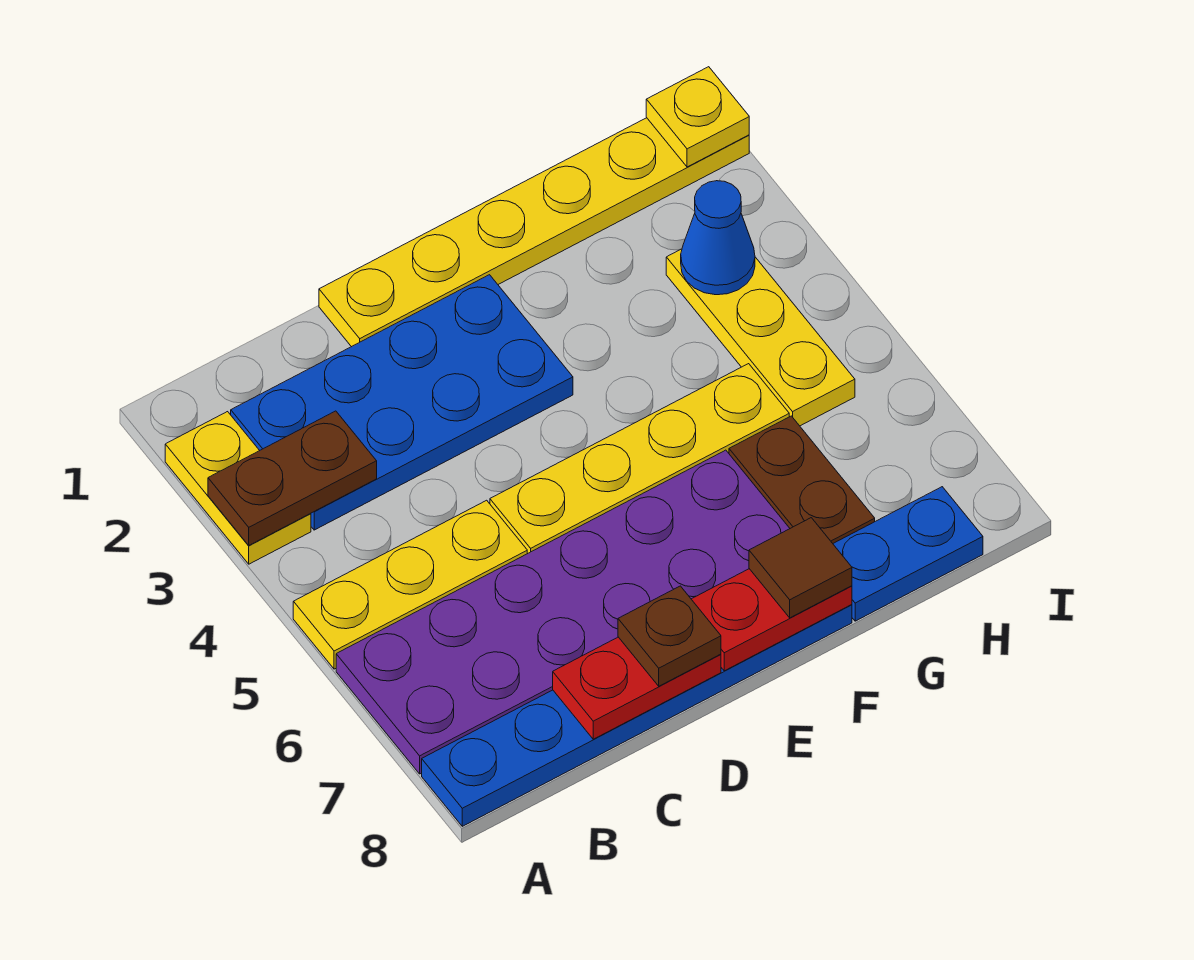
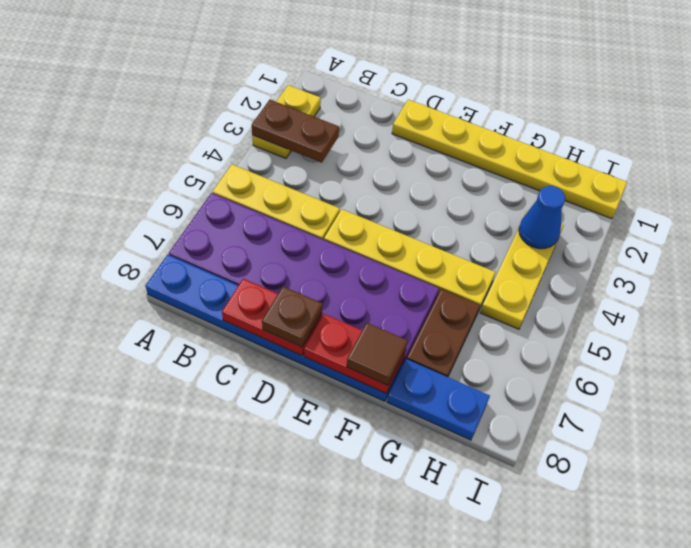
blue plate B2:E3 level 1 -> none
yellow plate I1 level 2 -> none

